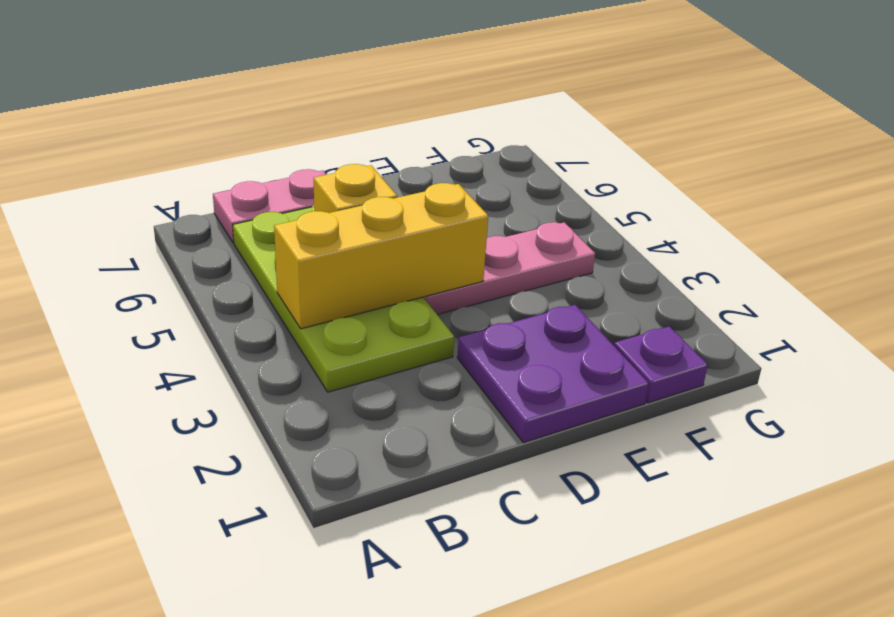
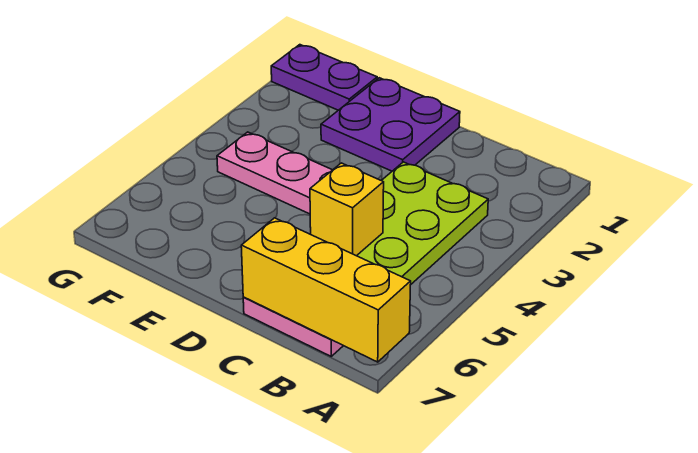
yellow brick B4:D4 level 2 -> yellow brick A7:C7 level 2
purple plate F1 level 1 -> purple plate F1:G1 level 1

